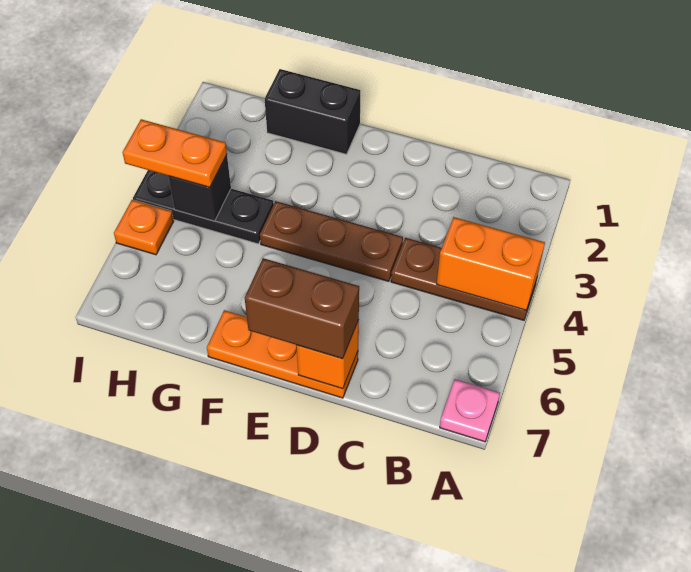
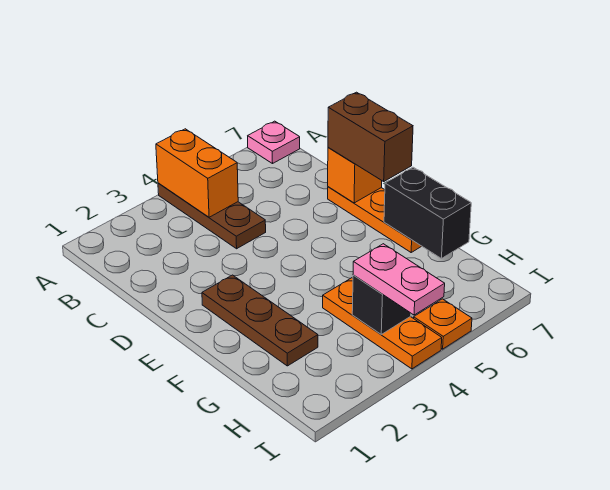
brown plate D4:F4 level 1 -> brown plate E2:G2 level 1
black brick F1:G1 level 1 -> black brick F7:G7 level 2
black plate G4:I4 level 1 -> orange plate G4:I4 level 1
orange plate H4:I4 level 3 -> pink plate H4:I4 level 3

